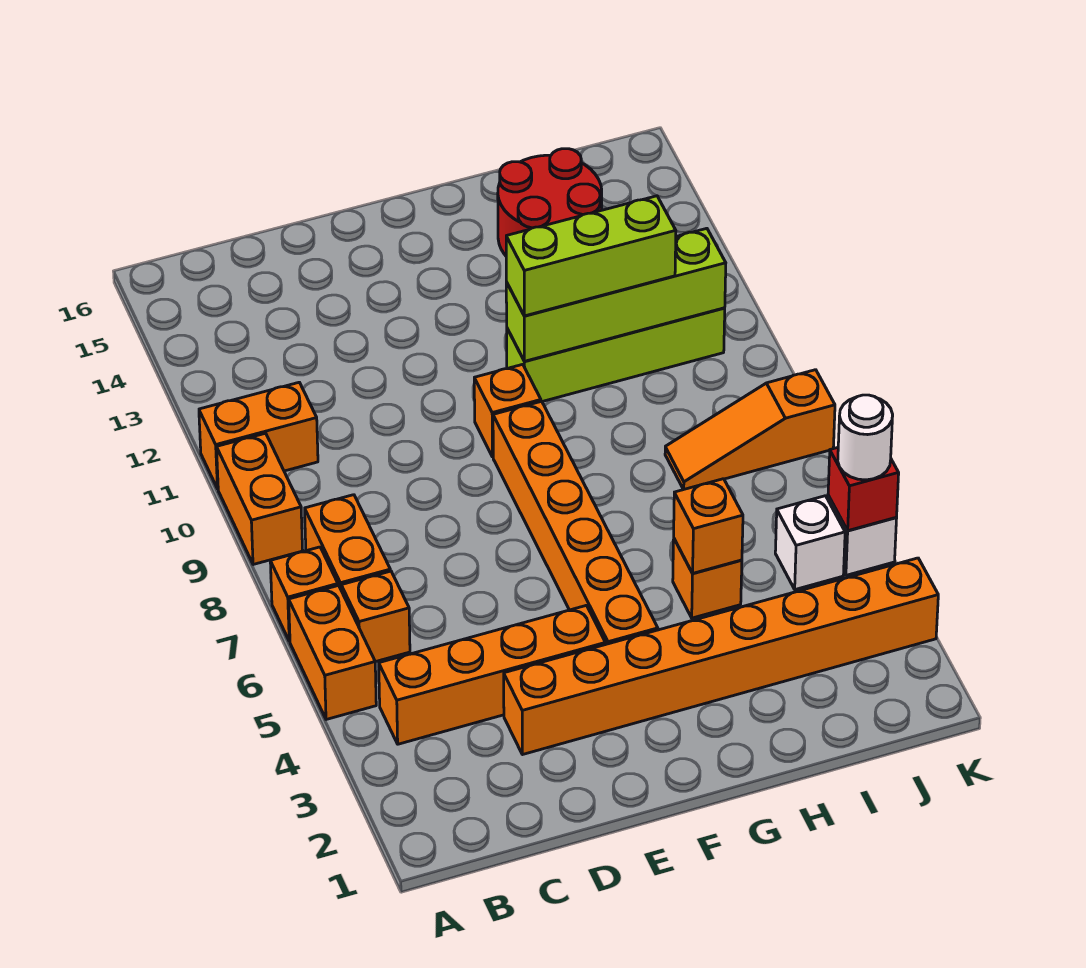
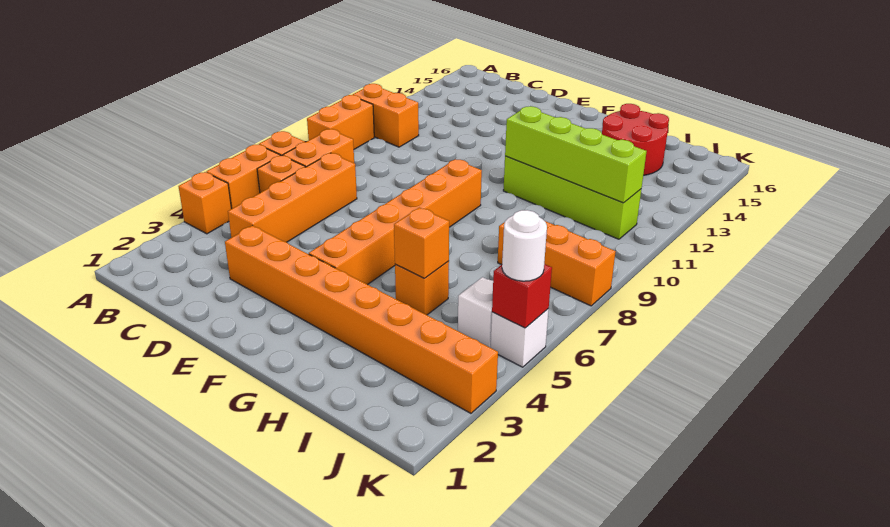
orange brick B4:E4 level 1 -> orange brick C4:C7 level 1
orange brick F10 level 1 -> orange brick A4 level 1
lime brick G11:I11 level 3 -> none
orange slope I8:K8 level 1 top K -> orange brick I8:K8 level 1

